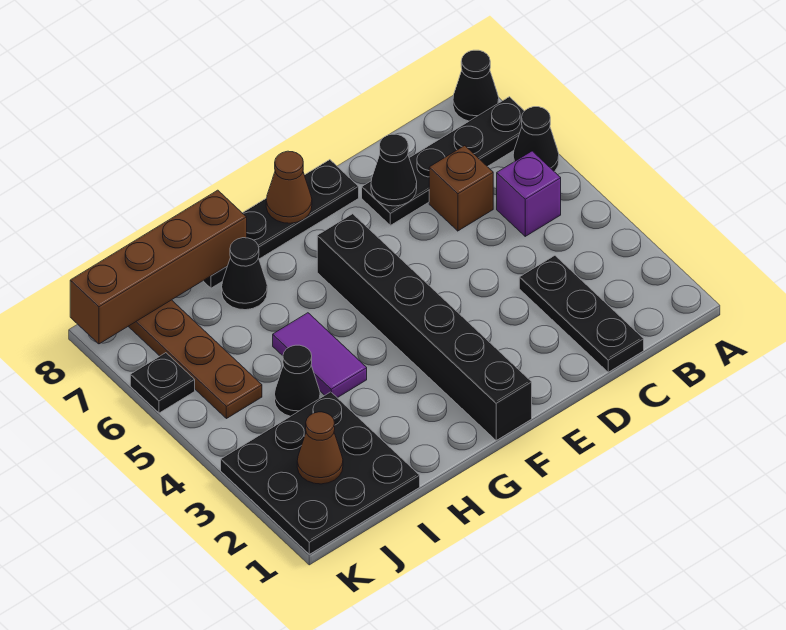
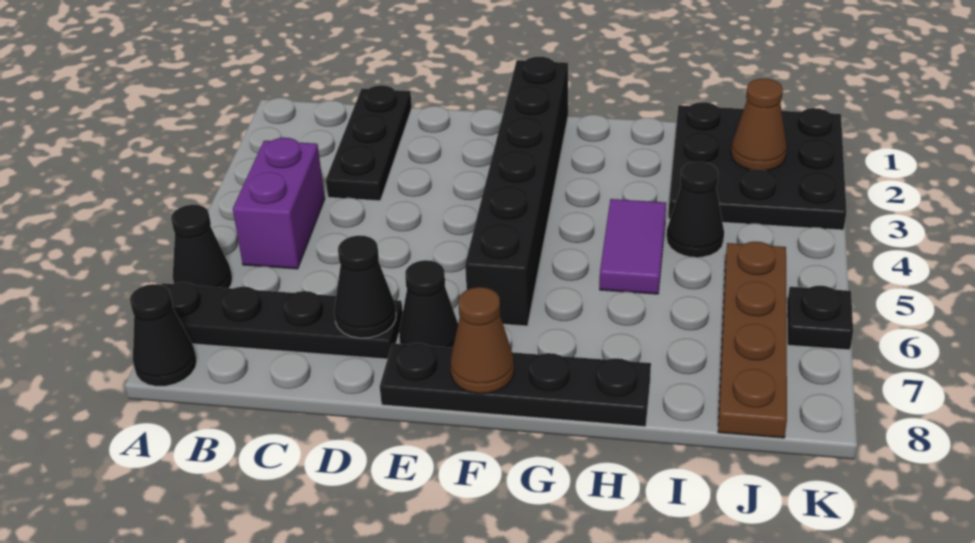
purple brick B5 level 1 -> purple brick B4:B5 level 1
brown brick C6 level 1 -> none
black cone H7 level 1 -> black cone E7 level 1
brown brick H8:K8 level 2 -> none

